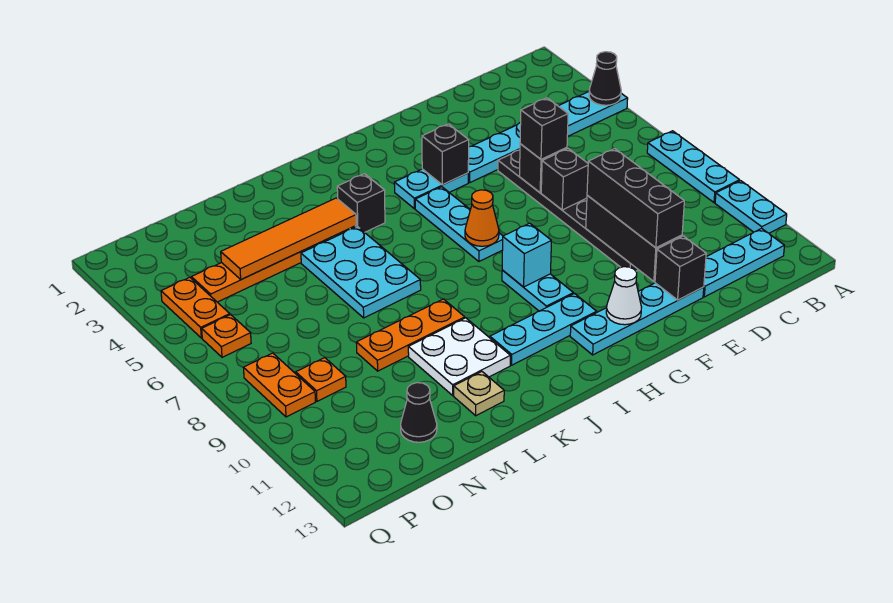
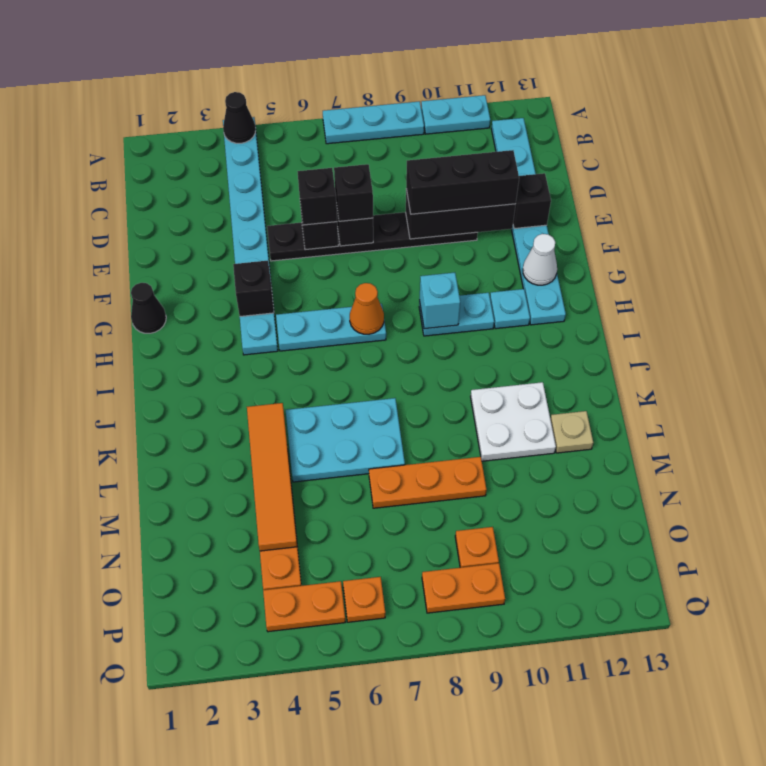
cyan plate H11:J11 level 1 -> cyan plate H11 level 1
black brick J4 level 1 -> black brick E7 level 3
orange plate K9:M9 level 1 -> orange plate M7:M9 level 1
black cone N12 level 1 -> black cone G1 level 1

